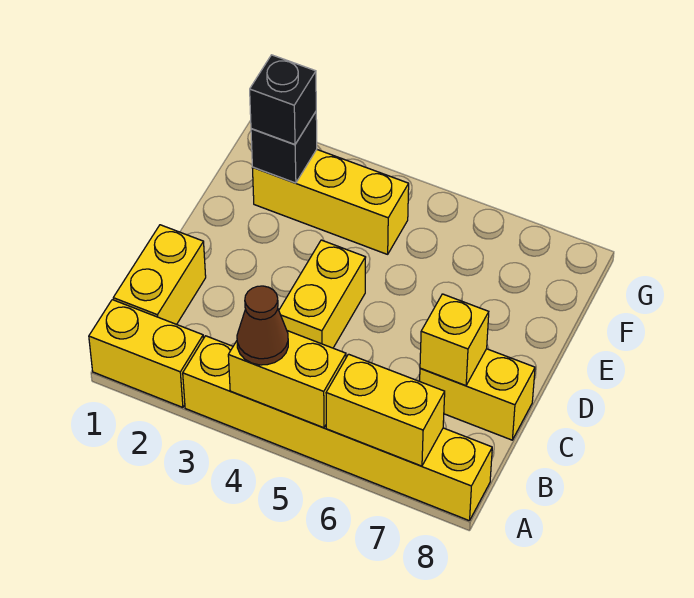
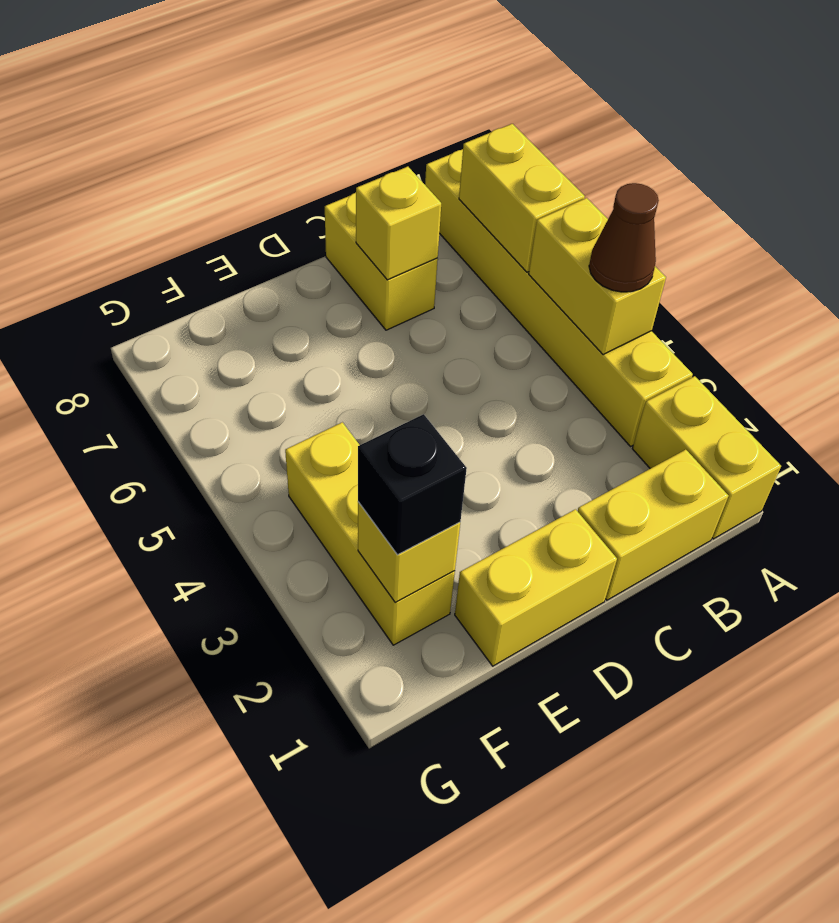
yellow brick C4:D4 level 1 -> yellow brick D1:E1 level 1
black brick F2 level 2 -> yellow brick F2 level 2

